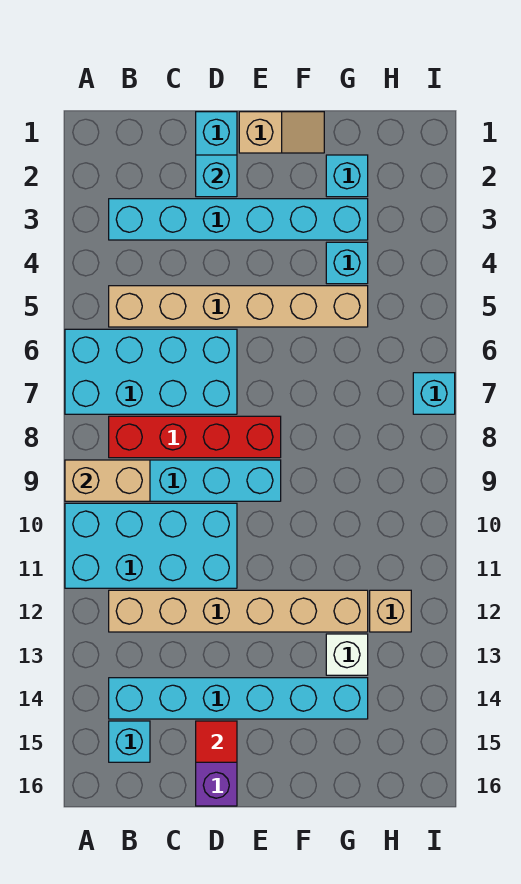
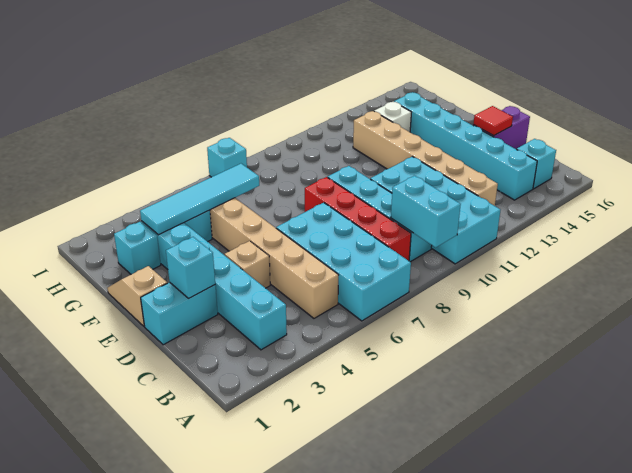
tan brick A9:B9 level 2 -> cyan brick A9:B9 level 2
none -> cyan tile G3:G6 level 2
tan brick H12 level 1 -> tan brick D4 level 1

